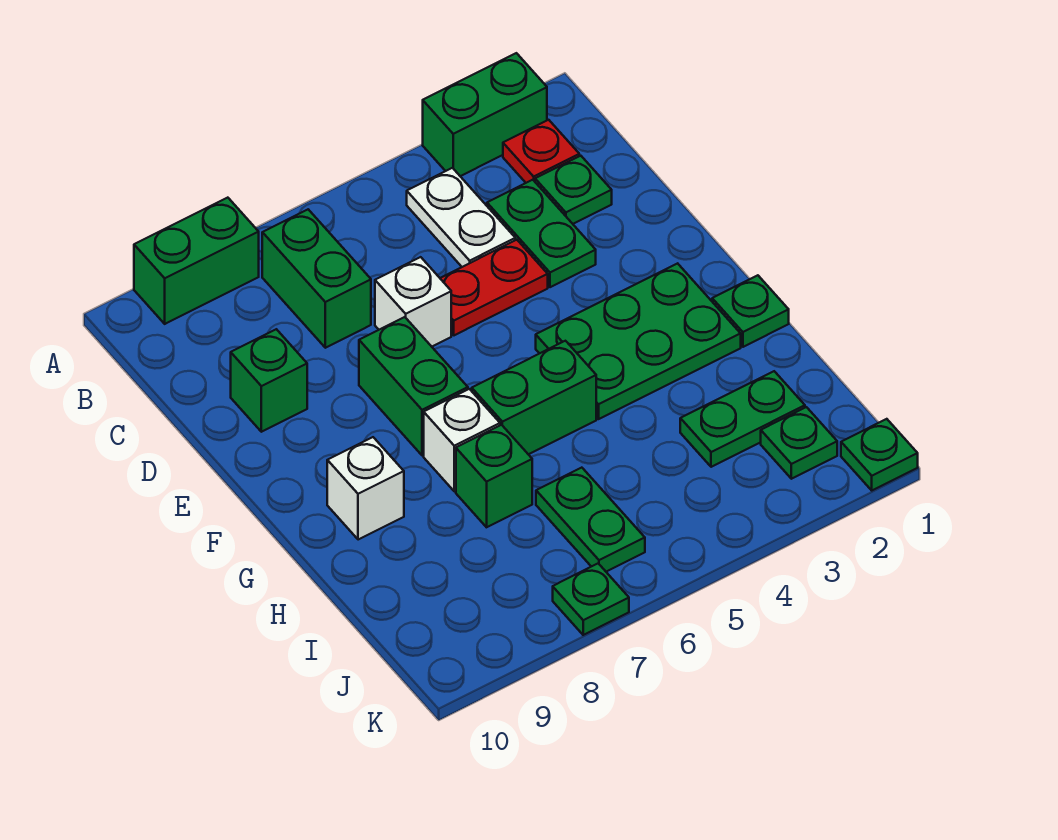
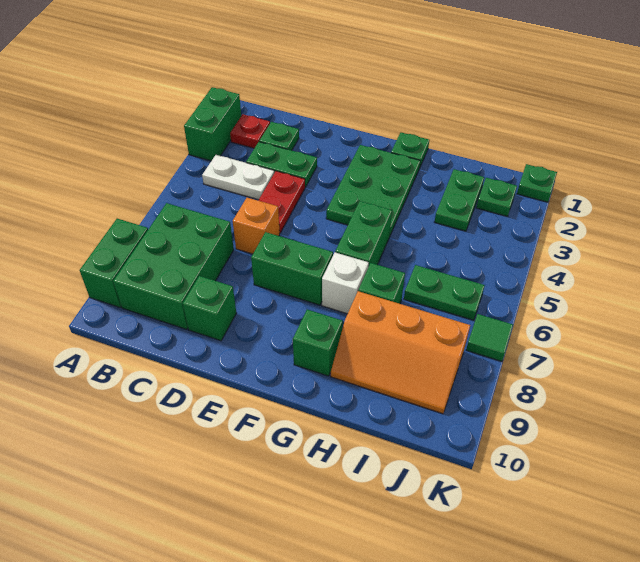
green brick B7:C7 level 1 -> green brick B7:C9 level 1
white brick D6 level 1 -> orange brick D6 level 1
white brick G9 level 1 -> green brick G9 level 1
none -> orange slope H8:J9 level 1 top 8
green plate K7 level 1 -> green tile K7 level 1

